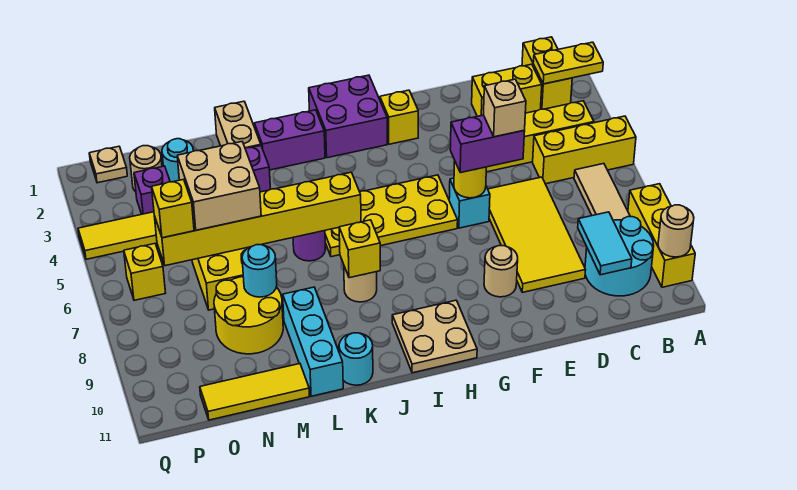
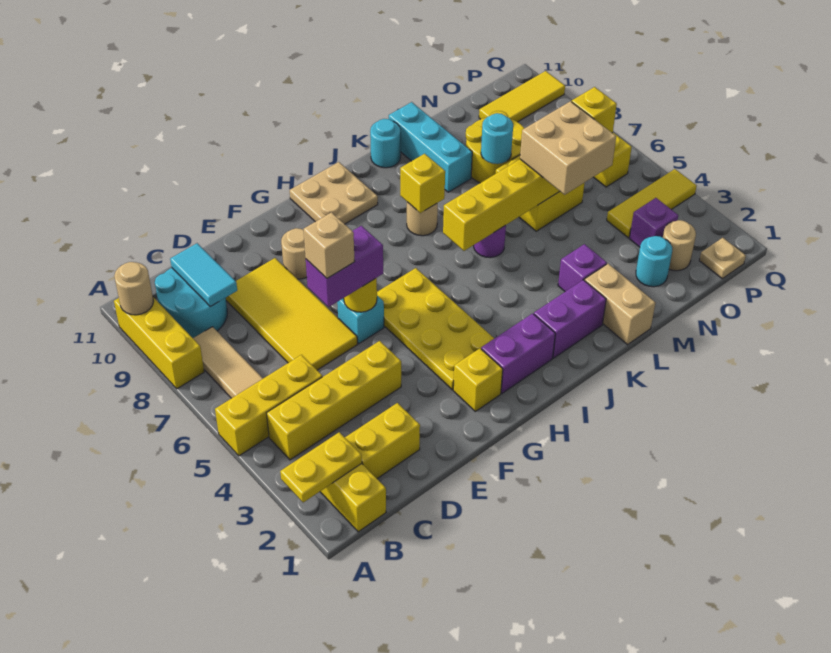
yellow plate G5:J6 level 1 -> yellow plate G3:H6 level 1
purple brick H1:I2 level 1 -> purple brick H2:I2 level 1
yellow tile M11:O11 level 1 -> yellow tile O10:Q10 level 1

